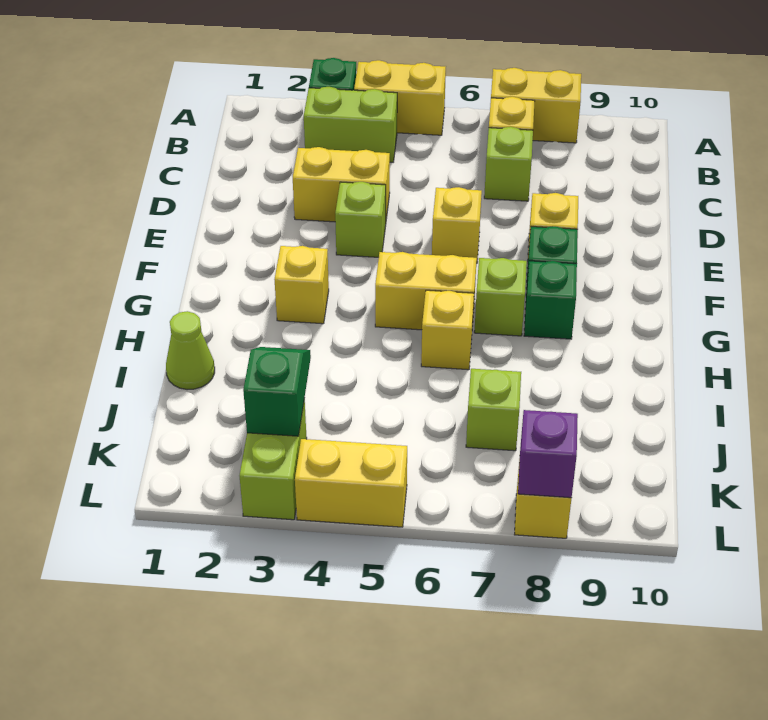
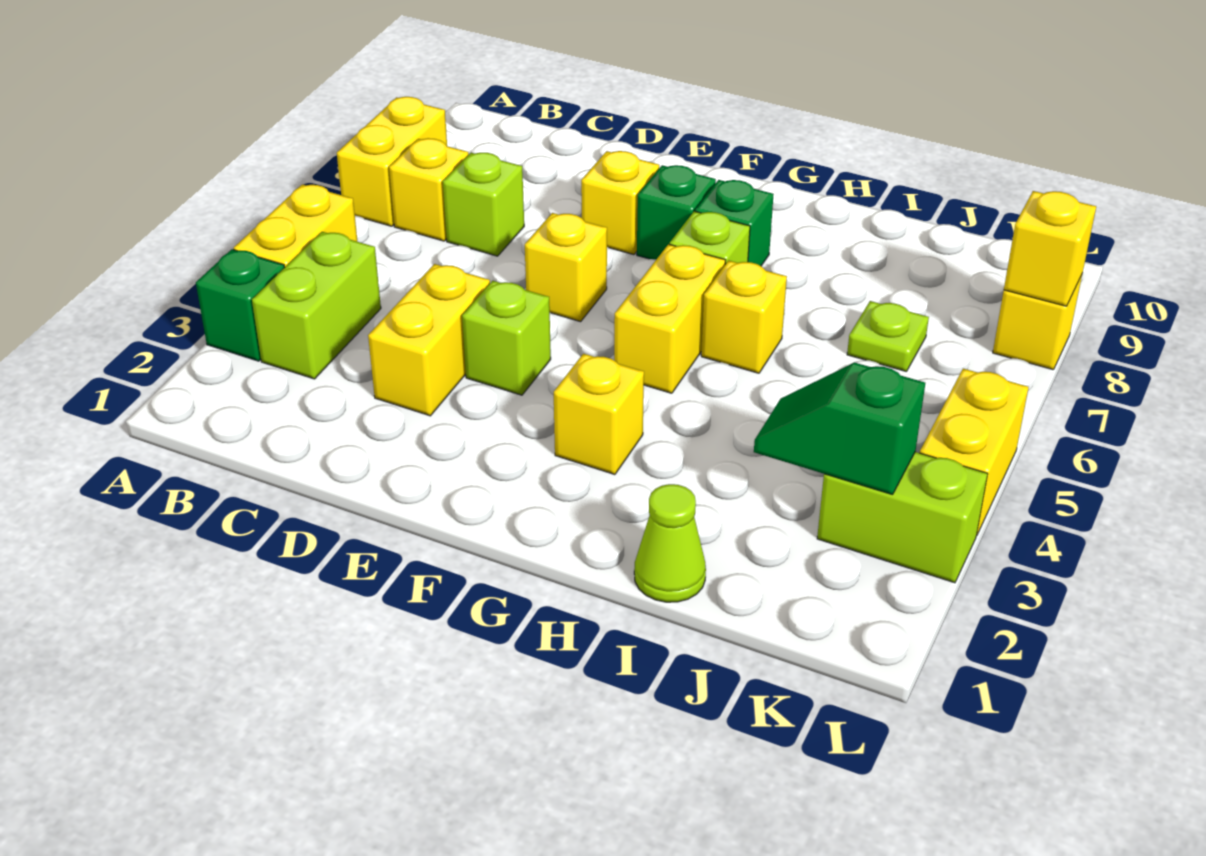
lime brick J7 level 1 -> lime plate J7 level 1
purple brick L8 level 2 -> yellow brick L8 level 2

